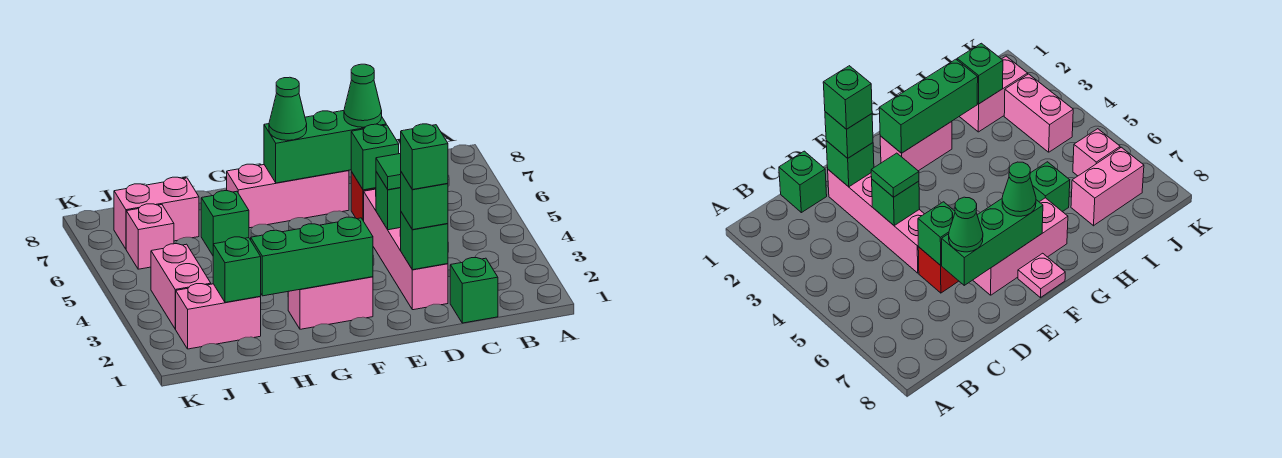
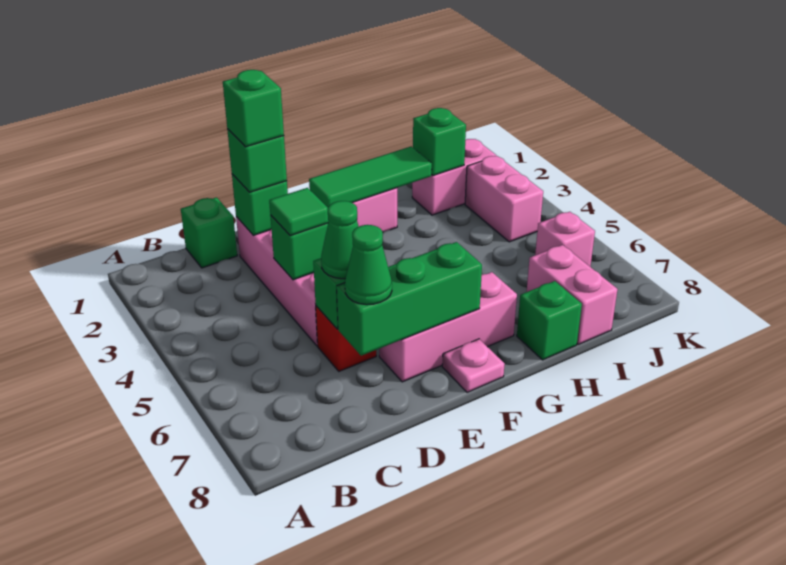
green brick F2:H2 level 2 -> green tile F2:H2 level 2
green cone F7 level 3 -> green cone D6 level 3
green brick H6 level 1 -> green brick H8 level 1
pink brick I7:J7 level 1 -> pink brick I7:I8 level 1

